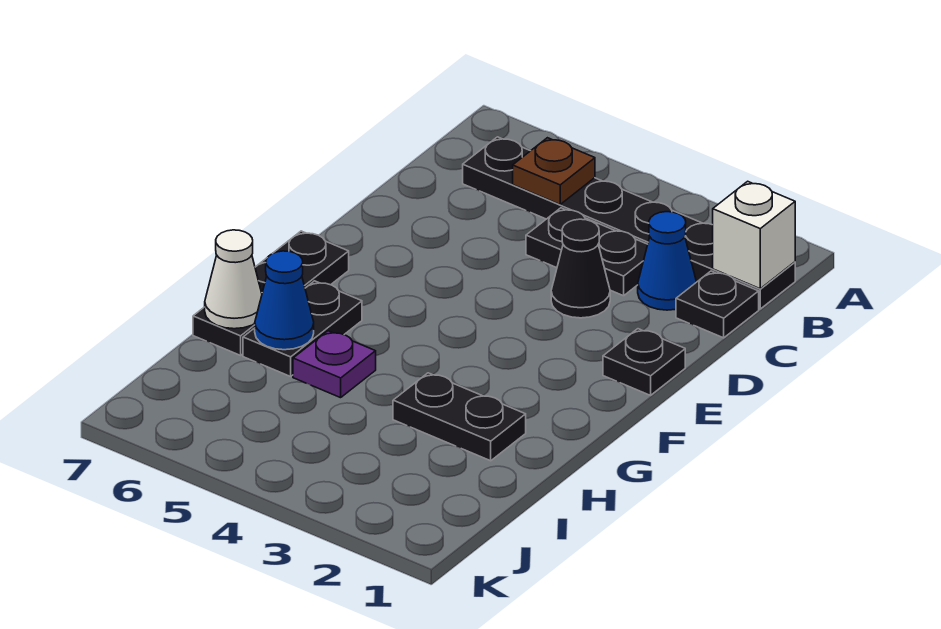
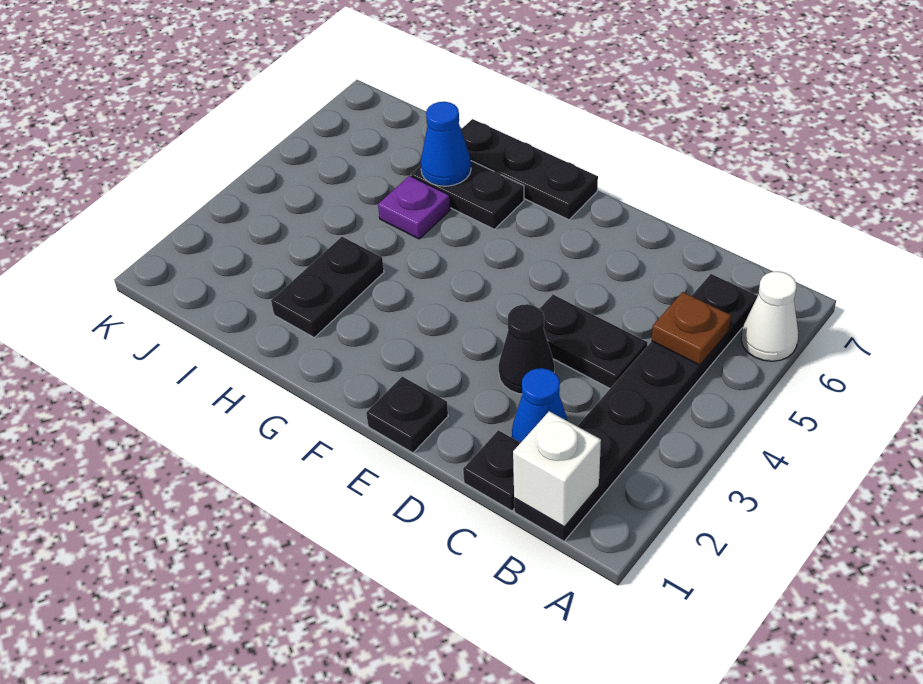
black plate C3:C4 level 1 -> black plate C4:D4 level 1
white cone H7 level 2 -> white cone A6 level 1

